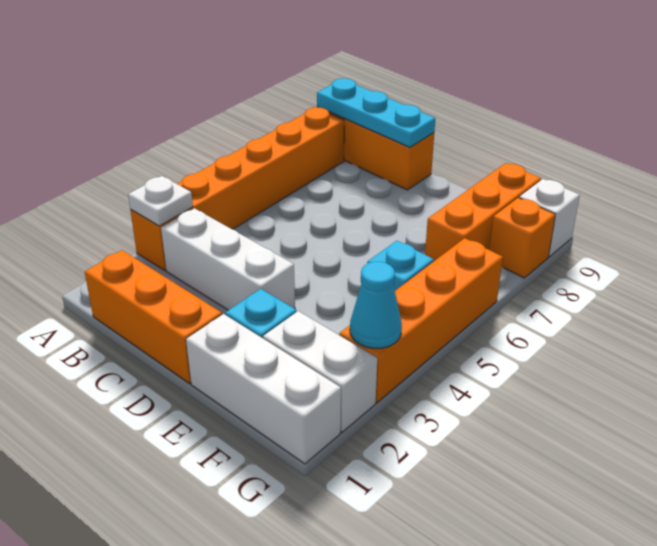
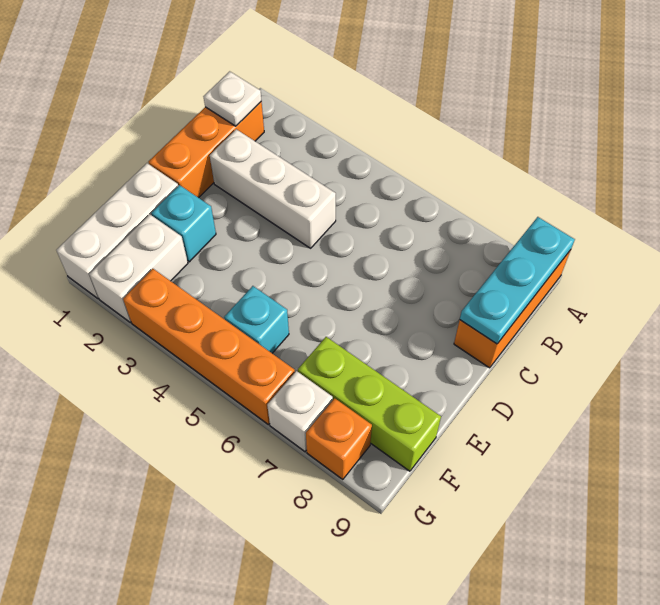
orange brick A3:A8 level 1 -> none
white plate A3 level 2 -> white plate B1 level 2
white brick B3:D3 level 1 -> white brick C2:C4 level 1
orange brick F7:F9 level 1 -> lime brick F7:F9 level 1
cyan cone G3 level 2 -> none
white brick G9 level 1 -> white brick G7 level 1

